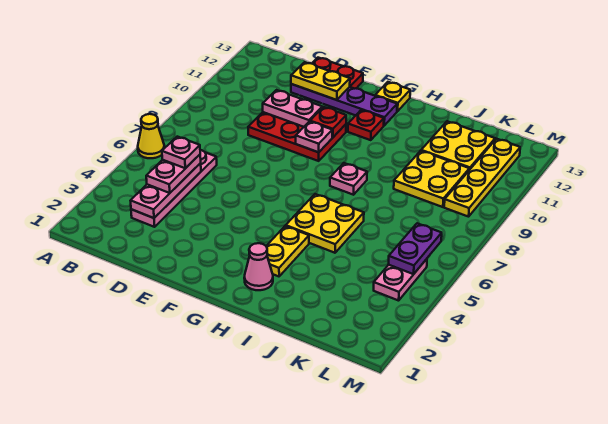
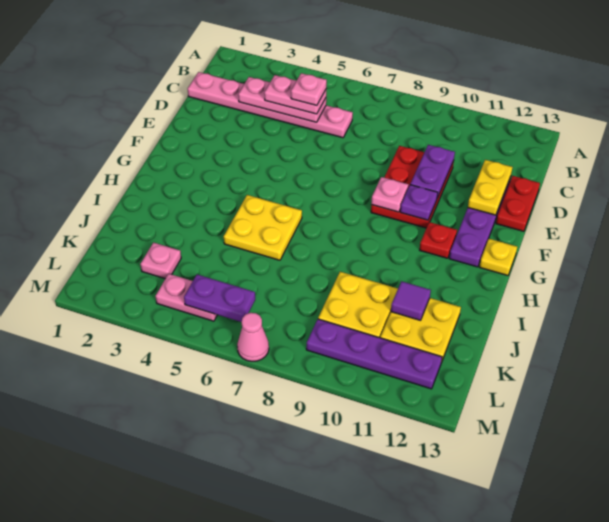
yellow cone A6 level 1 -> none
pink plate C3:C6 level 1 -> pink plate C1:C6 level 1
pink plate D10:E10 level 2 -> purple plate D10:E10 level 2
red plate F10 level 2 -> purple plate F10 level 2
pink cone H2 level 1 -> pink cone M7 level 1
yellow plate H3:H4 level 1 -> none
pink plate H8 level 1 -> pink plate K3 level 1
none -> purple tile J11 level 2
yellow plate L9:L12 level 1 -> purple plate L9:L12 level 1

